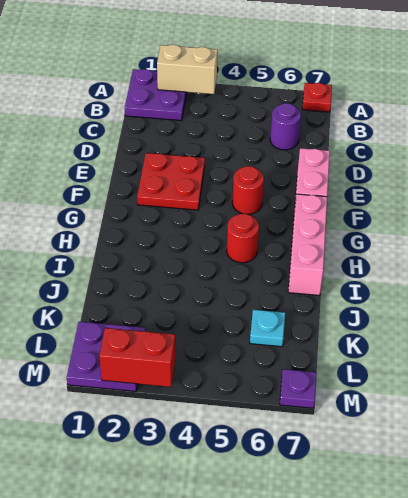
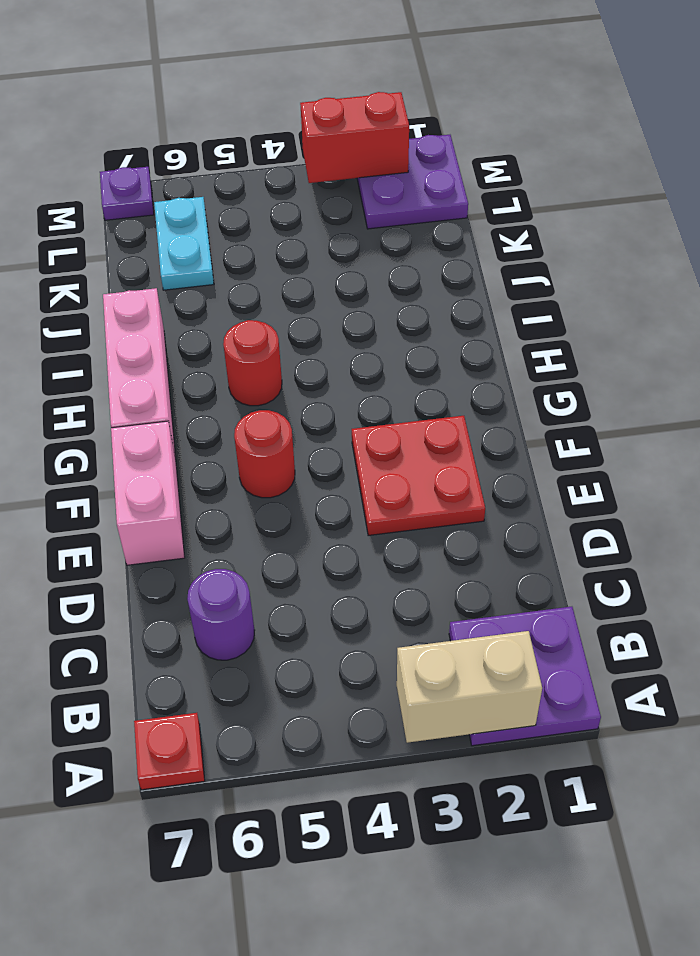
cyan plate K6 level 1 -> cyan plate K6:L6 level 1

